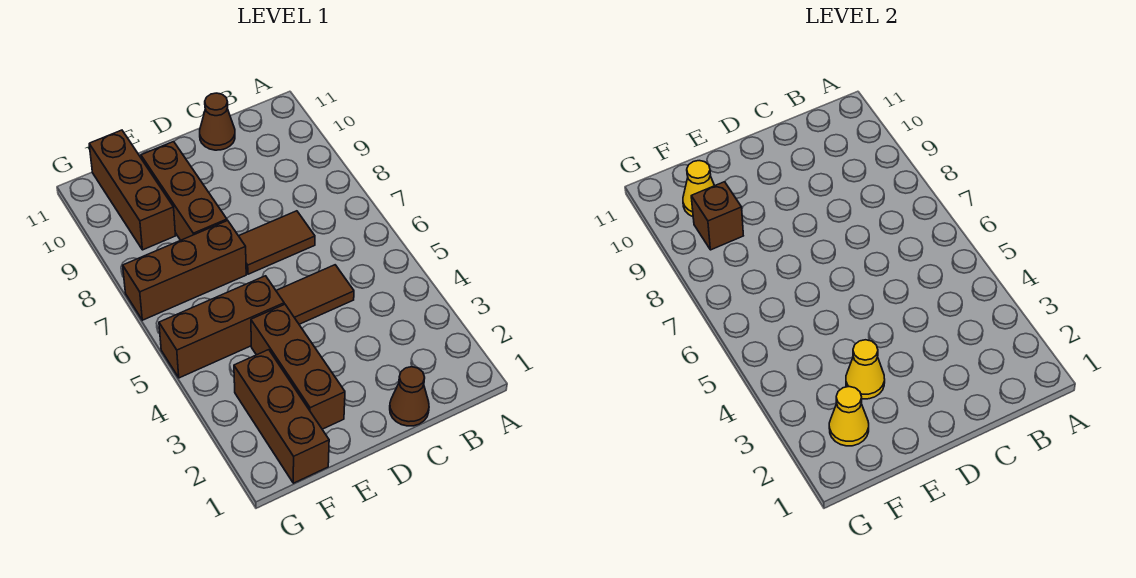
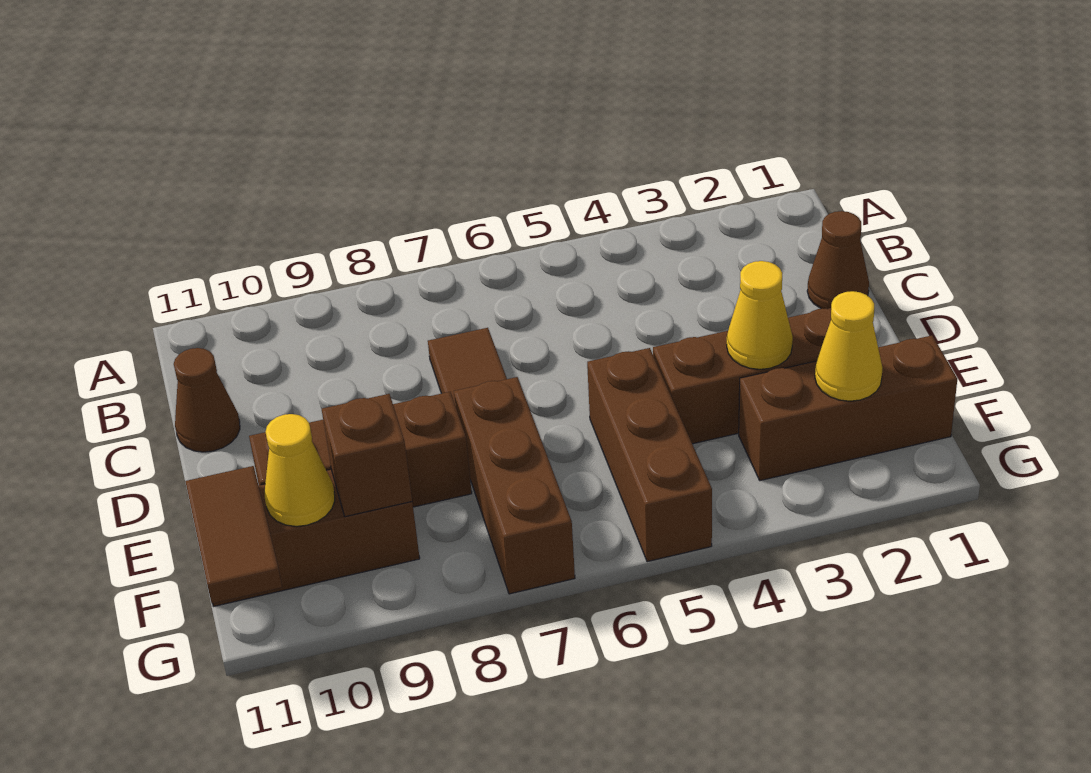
brown tile C5:D5 level 1 -> brown tile F11:G11 level 2

